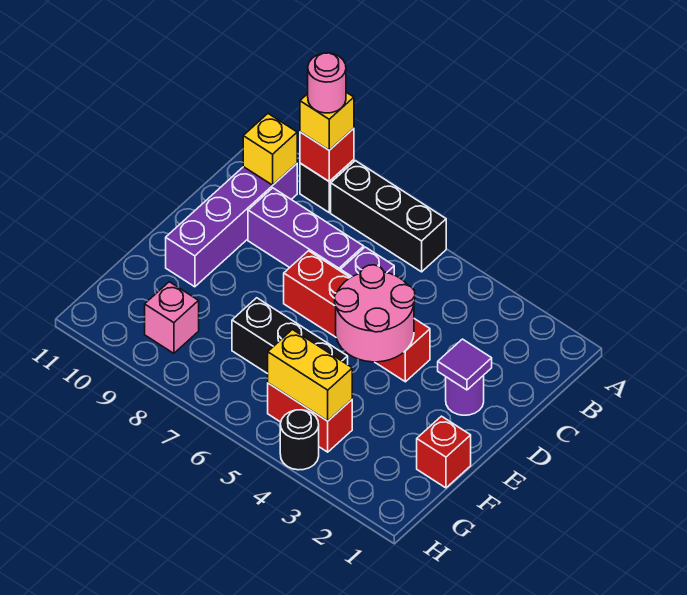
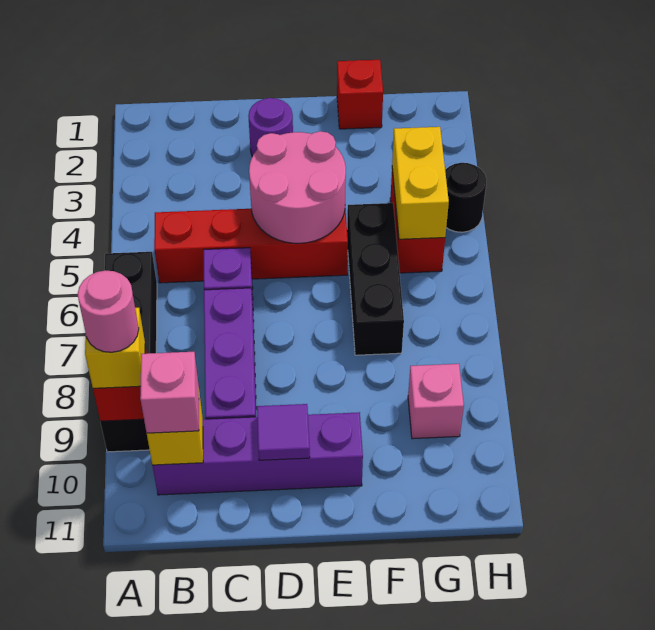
none -> pink brick B10 level 3
purple tile D2 level 2 -> purple tile D10 level 2
red brick D4:D7 level 1 -> red brick B5:E5 level 1

